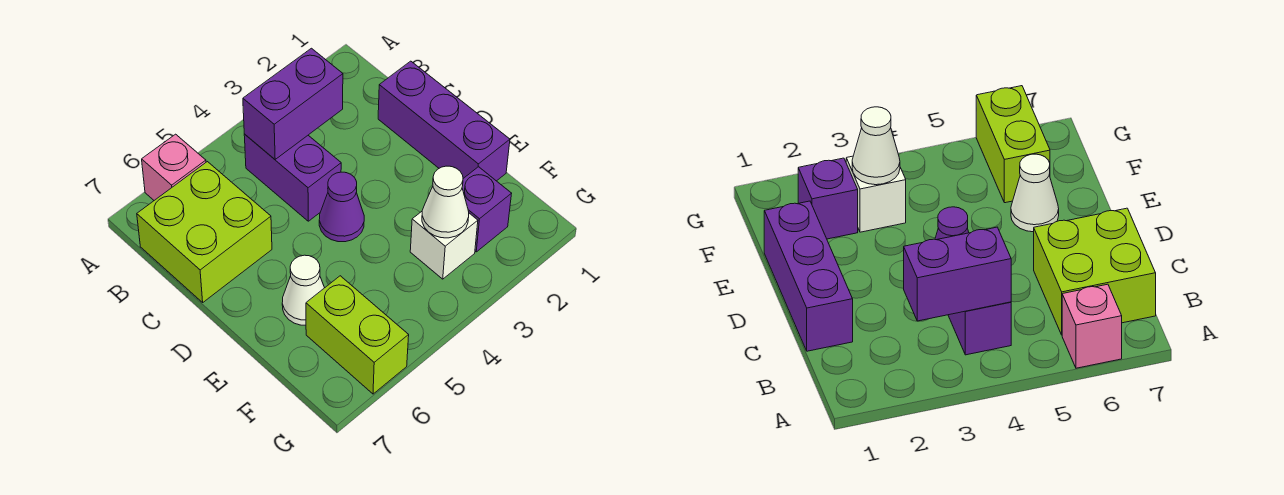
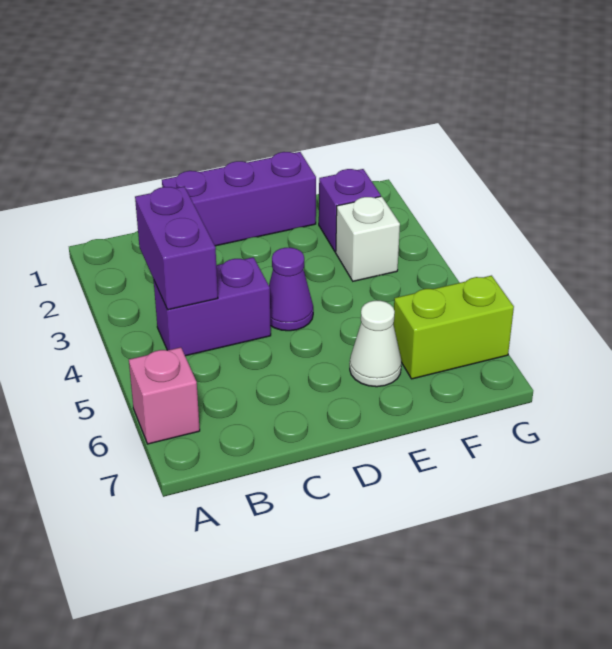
lime brick B6:C7 level 1 -> none
white cone F3 level 2 -> none

